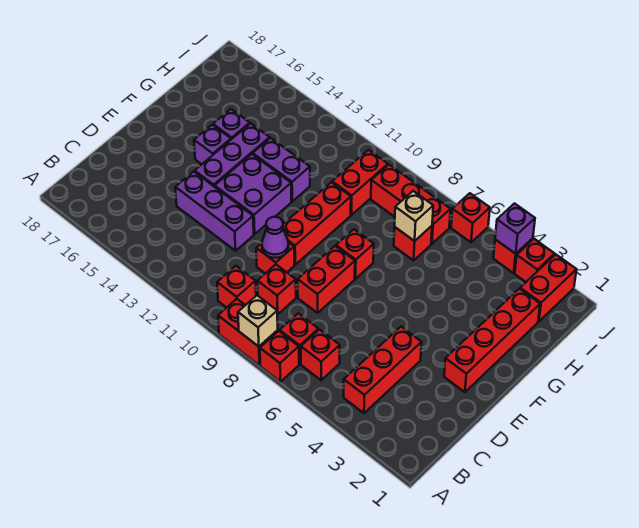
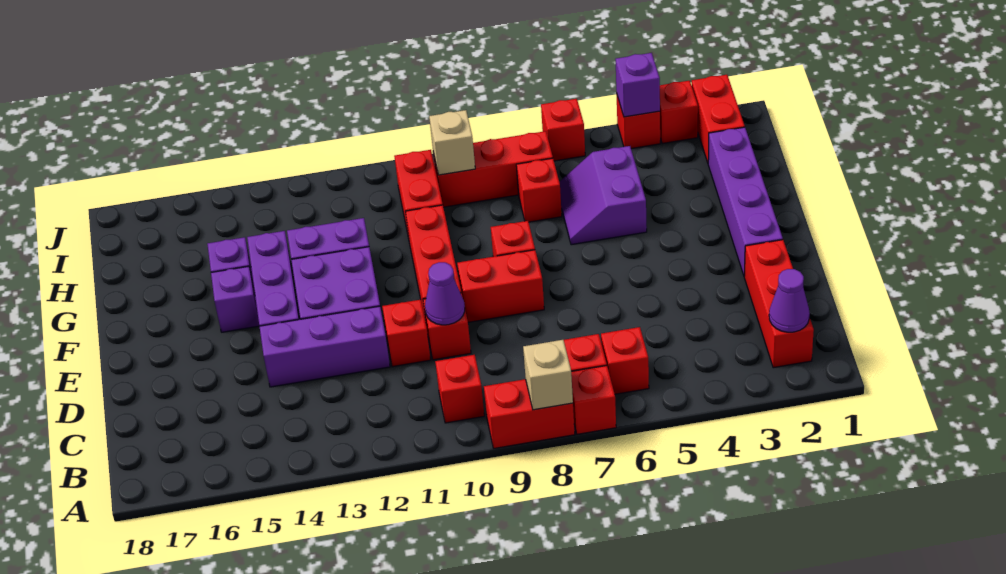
none -> purple cone B2 level 2
red brick B4:D4 level 1 -> red brick B2:D2 level 1
red brick C9 level 1 -> red brick D11 level 1
red brick D8:E8 level 1 -> red brick E8:E9 level 1
red brick E2:H2 level 1 -> purple brick E2:H2 level 1
none -> purple slope G5:H6 level 1 top 5
tan brick H7 level 2 -> tan brick I9 level 2

